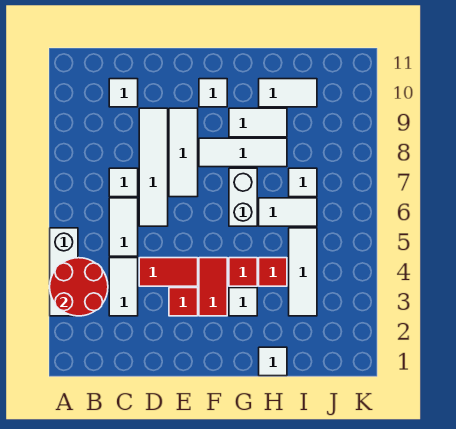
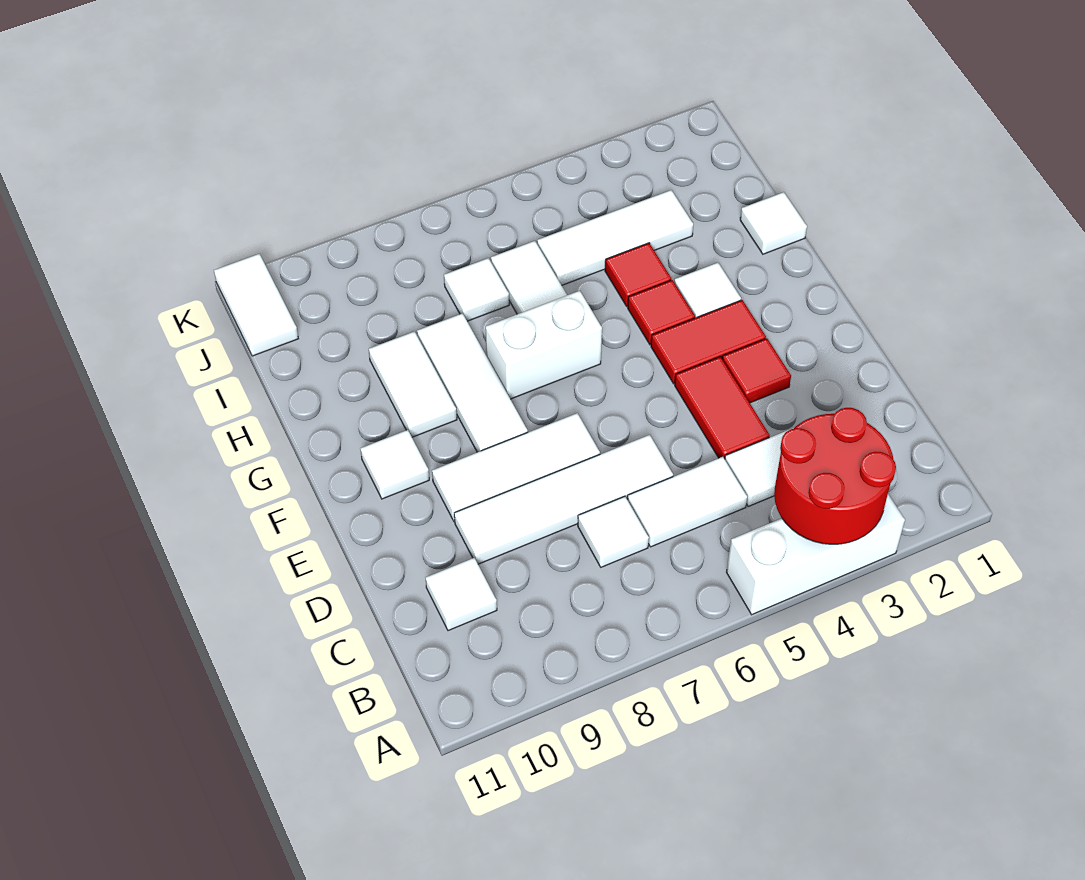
white tile H10:I10 level 1 -> white tile J11:K11 level 1

